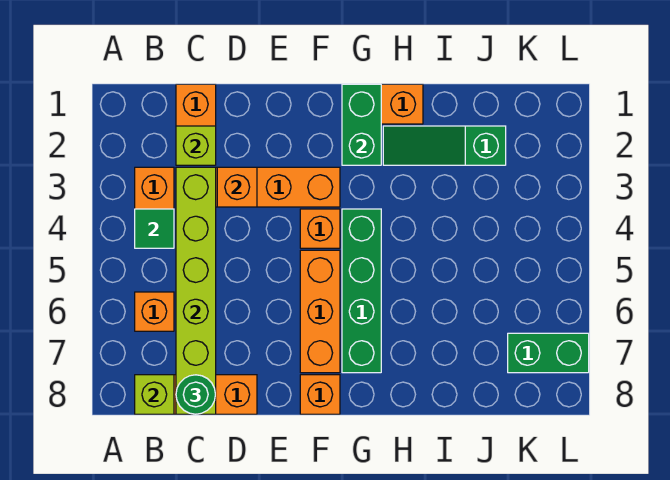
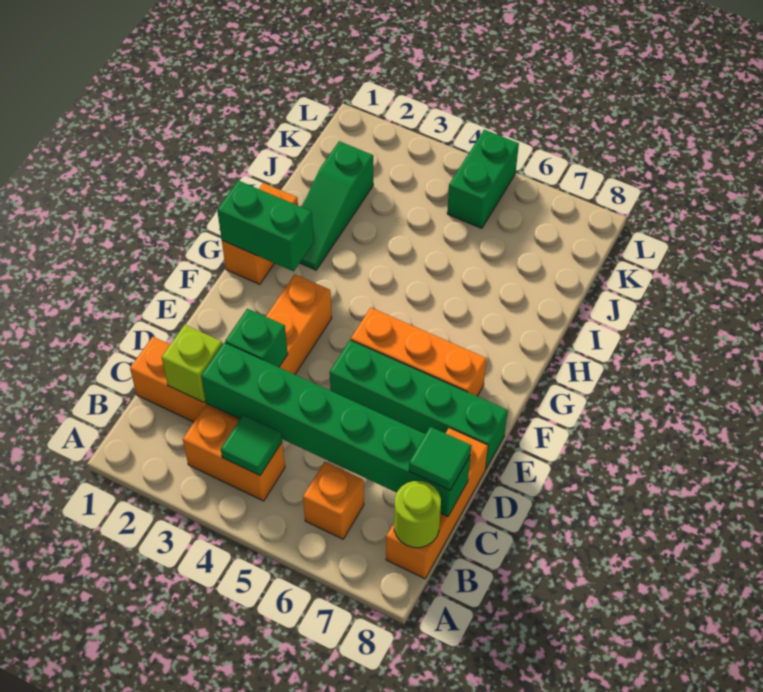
lime brick B8 level 2 -> lime round brick B8 level 2
lime brick C3:C8 level 2 -> green brick C3:C8 level 2
green round brick C8 level 3 -> green tile C8 level 3
orange brick D3 level 2 -> green brick D3 level 2
orange brick F4 level 1 -> none
orange brick F8 level 1 -> none
green brick G4:G7 level 1 -> green brick E5:E8 level 1
green brick K7:L7 level 1 -> green brick K5:L5 level 1

